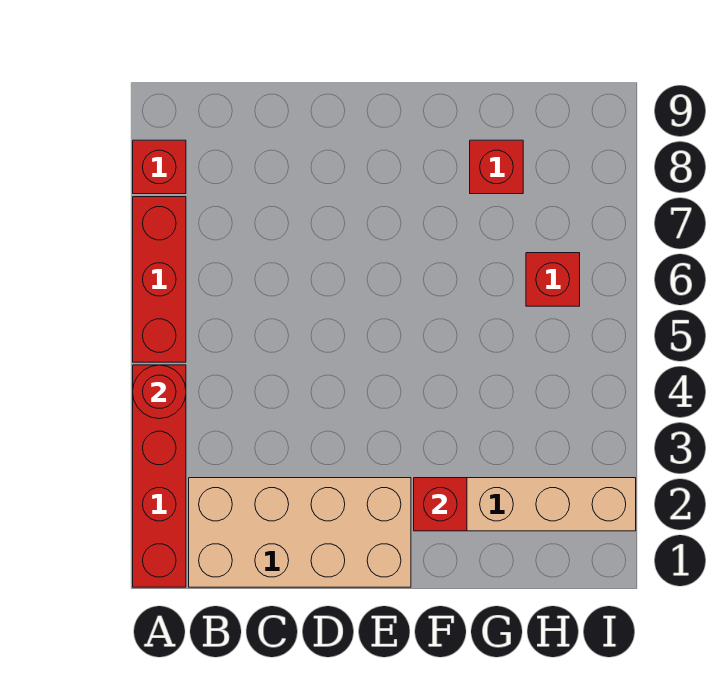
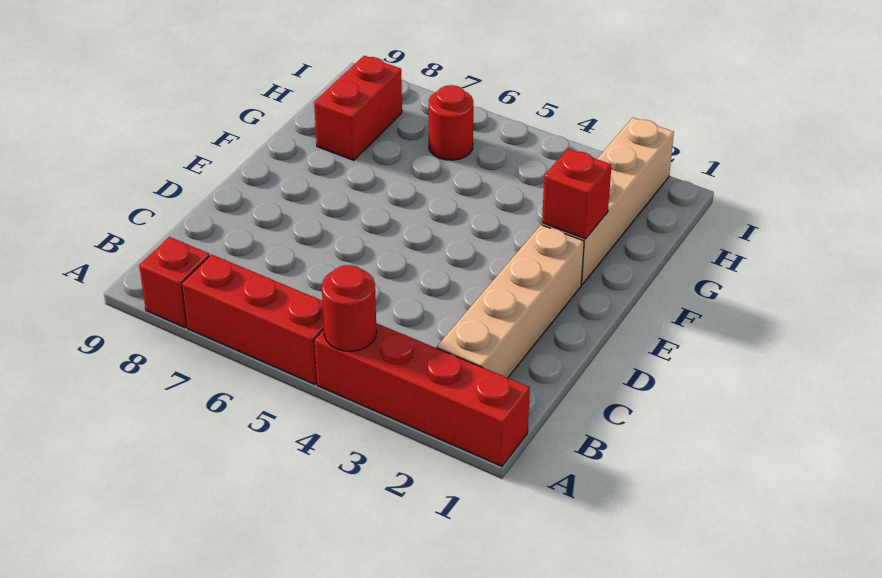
tan brick B1:E2 level 1 -> tan brick B2:E2 level 1
red brick G8 level 1 -> red brick G8:H8 level 1
red brick H6 level 1 -> red round brick H6 level 1

